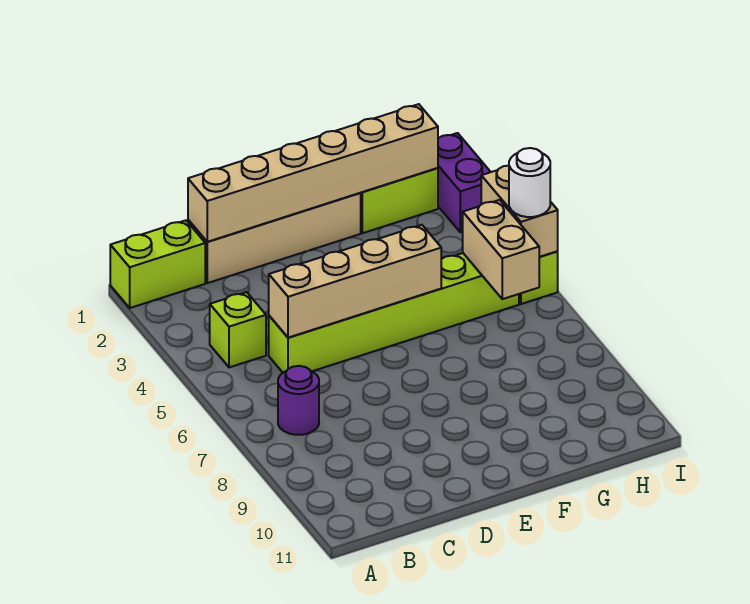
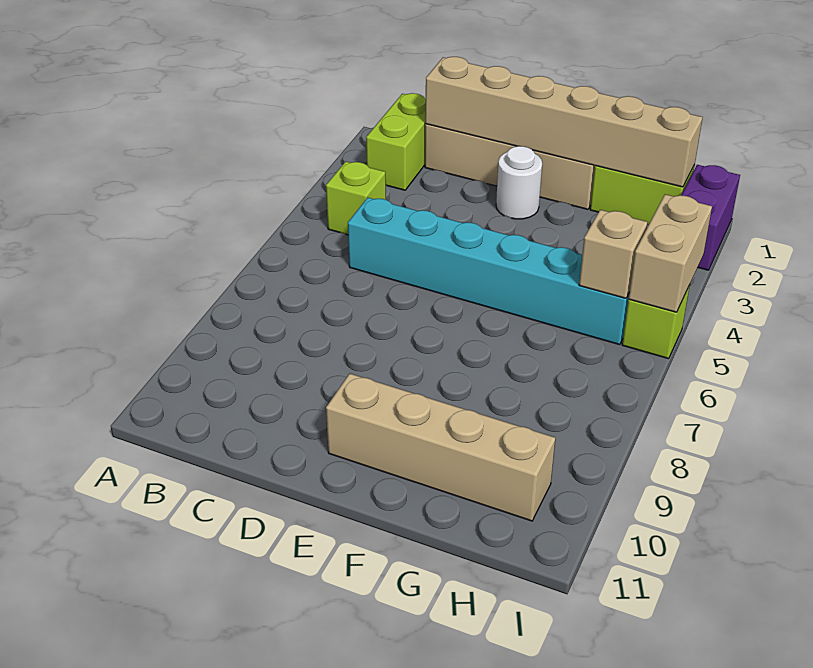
lime brick A1:B1 level 1 -> lime brick B1:B2 level 1
purple round brick B7 level 1 -> none
lime brick C5:H5 level 1 -> cyan brick C5:H5 level 1
tan brick C5:F5 level 2 -> tan brick E10:H10 level 1
tan brick H5:H6 level 2 -> tan brick H5 level 2
white round brick I5 level 3 -> white round brick E2 level 1

